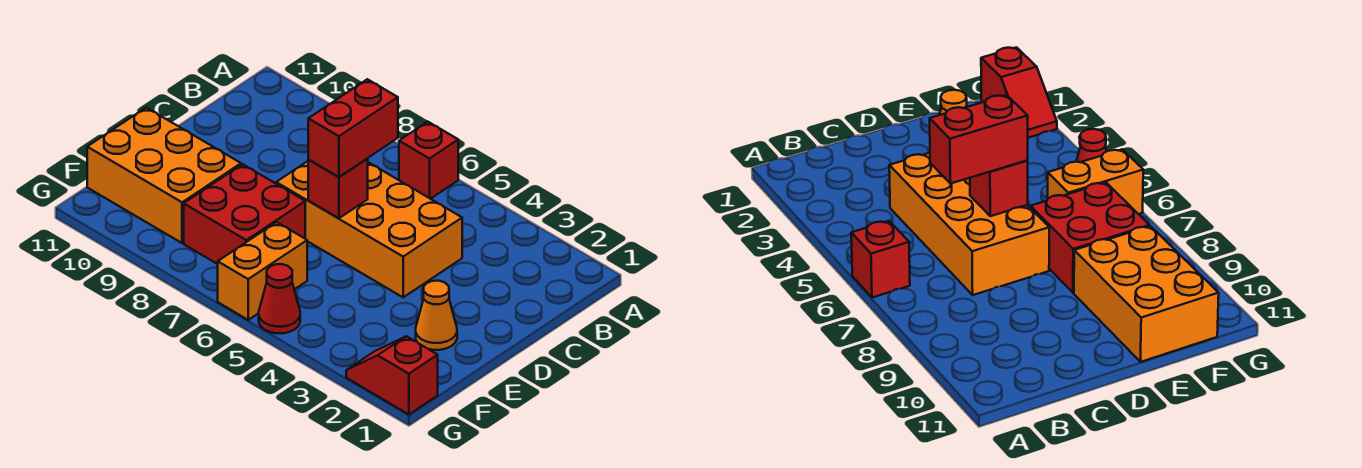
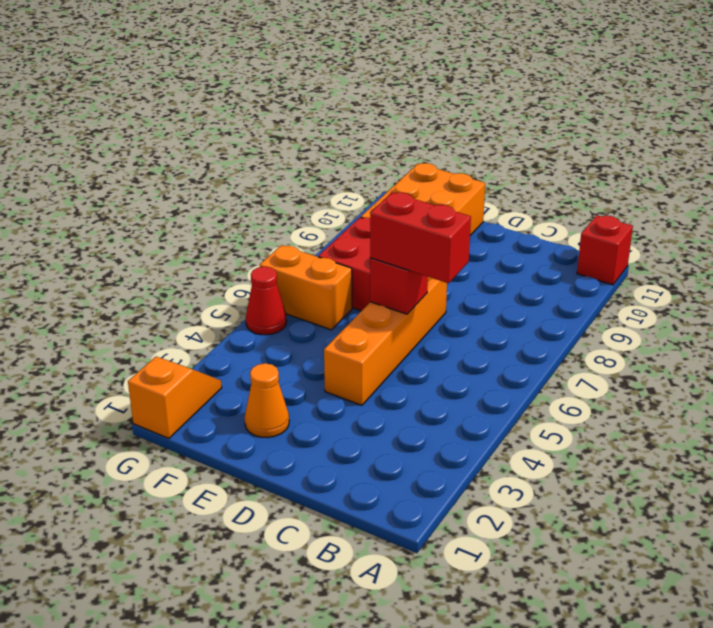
red brick A6 level 1 -> red brick A11 level 1
orange brick C4:D7 level 1 -> orange brick D4:D7 level 1
red slope G1:G2 level 1 top 1 -> orange slope G1:G2 level 1 top 1

